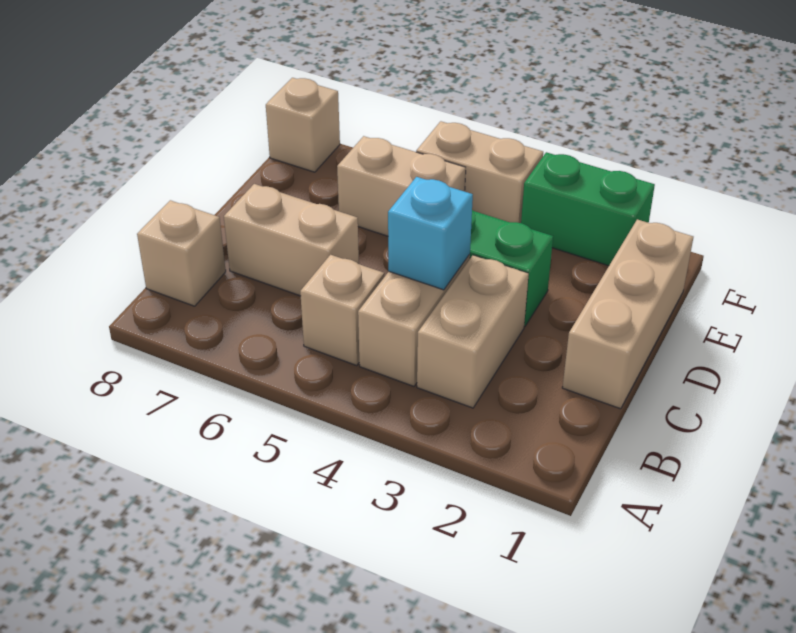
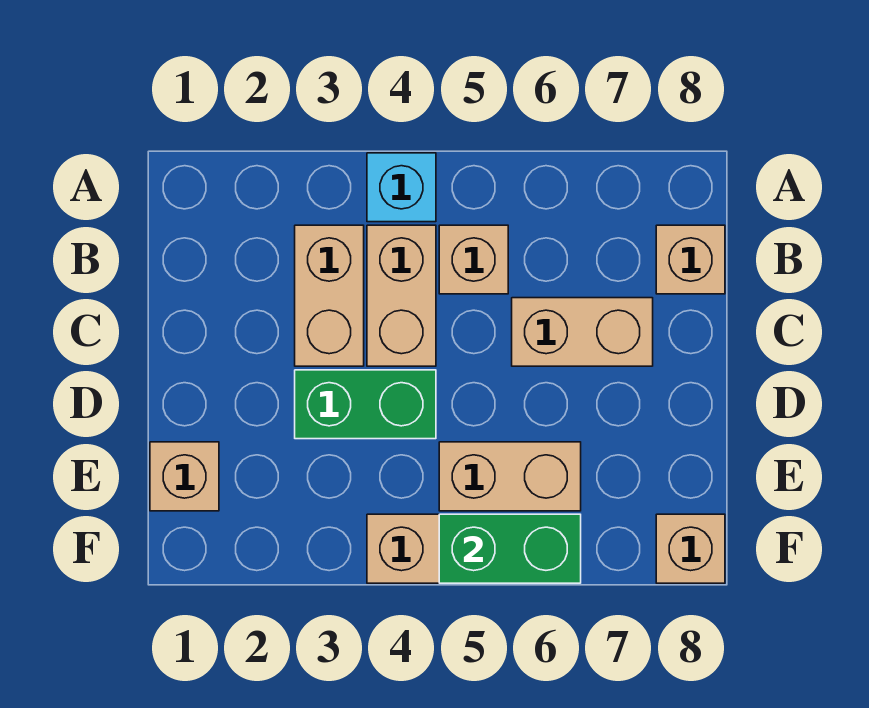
tan brick C1:E1 level 1 -> tan brick E1 level 1
cyan brick C4 level 2 -> cyan brick A4 level 1
green brick F2:F3 level 1 -> green brick F5:F6 level 2

